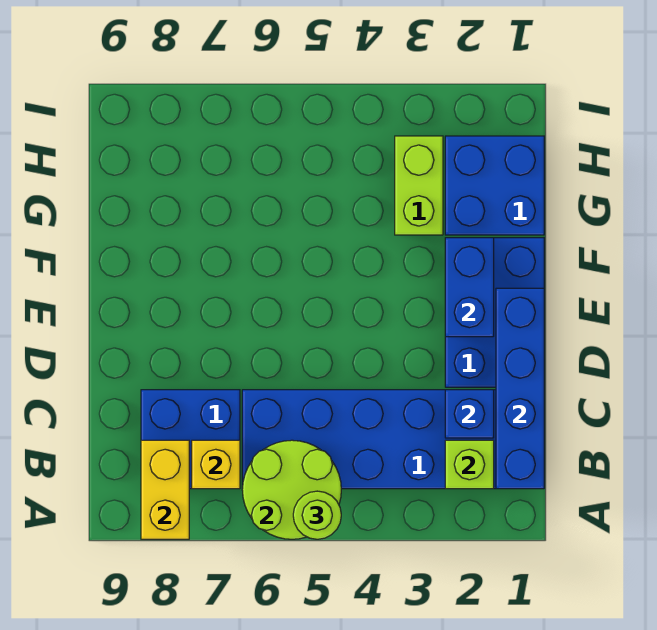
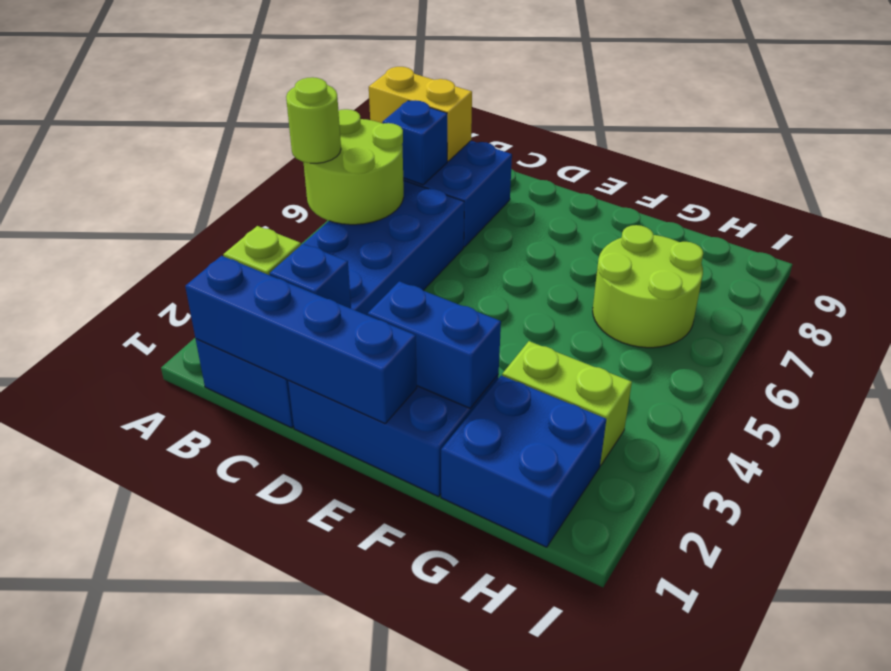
yellow brick B7 level 2 -> blue brick B7 level 2
none -> lime round brick G6:H7 level 1

